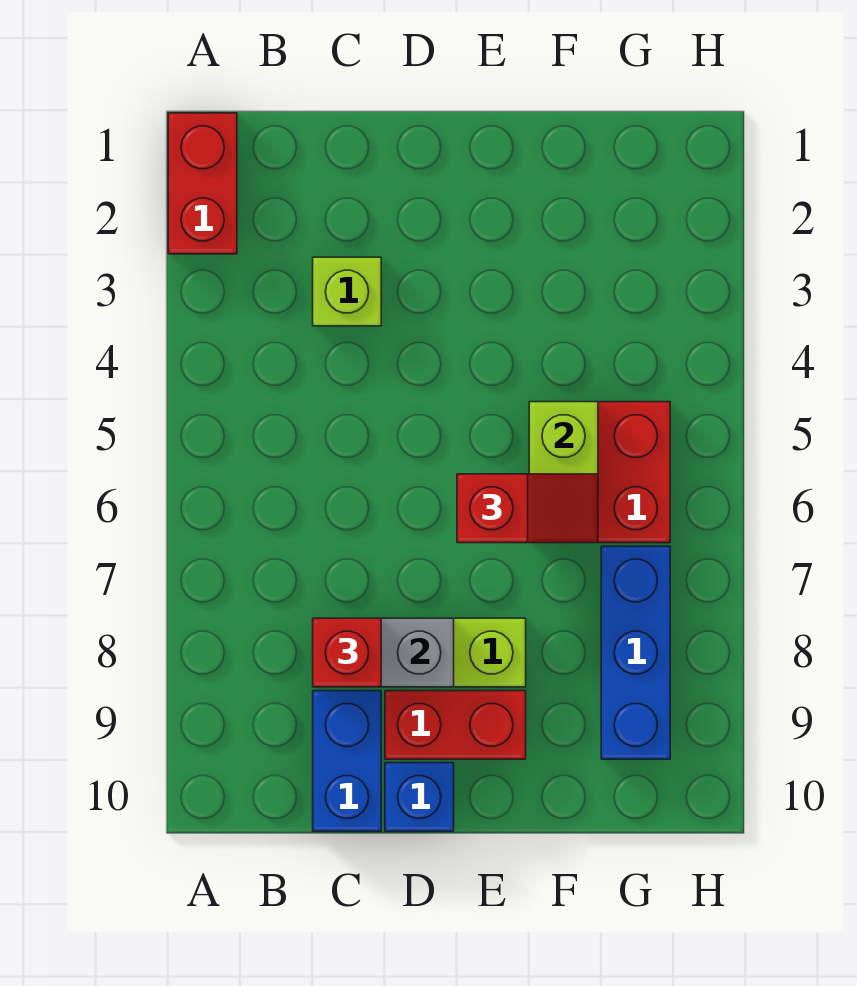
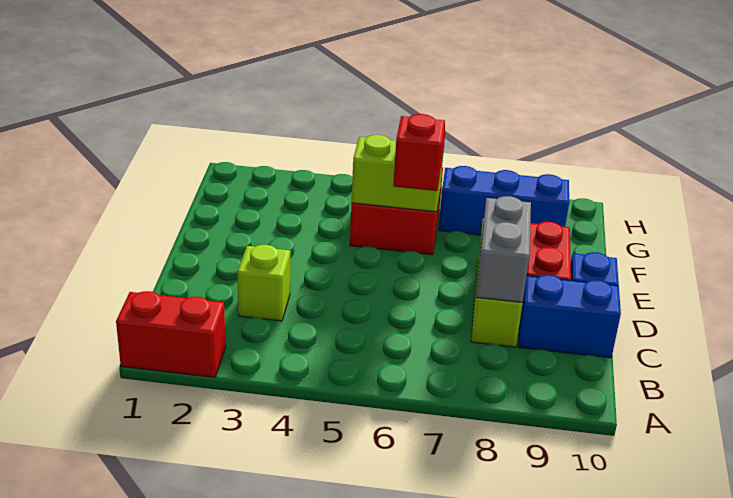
red brick C8 level 3 -> none

